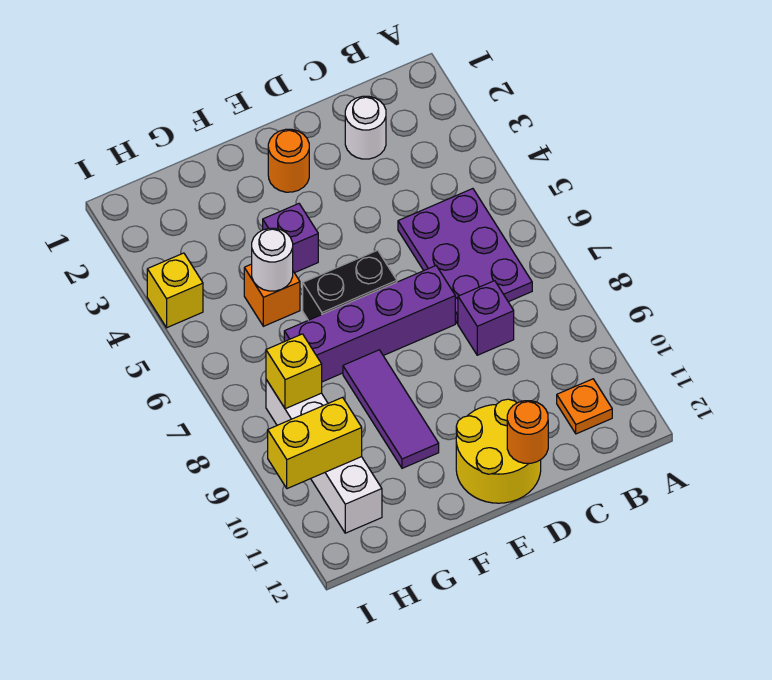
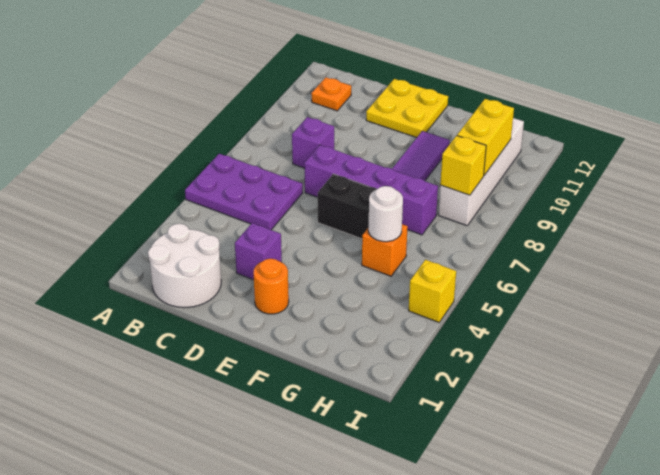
purple plate B5:C7 level 1 -> purple plate A5:C6 level 1
white round brick C2 level 1 -> white round brick B1:C2 level 1
yellow round brick D11:E12 level 1 -> yellow plate D11:E12 level 1
orange round brick D12 level 2 -> none
purple brick F4 level 1 -> purple brick D3 level 1
yellow brick H10:I10 level 2 -> yellow brick H9:H10 level 2

